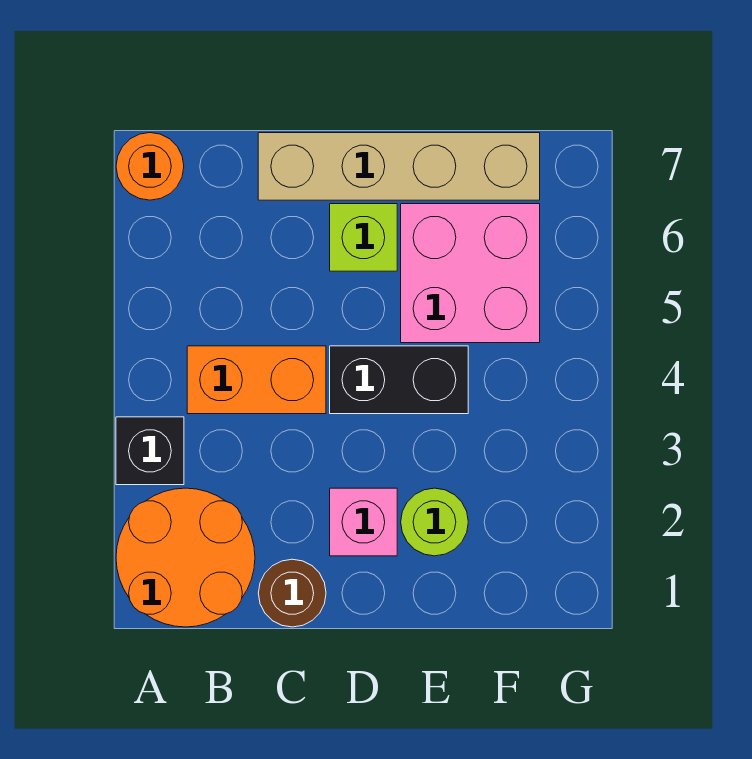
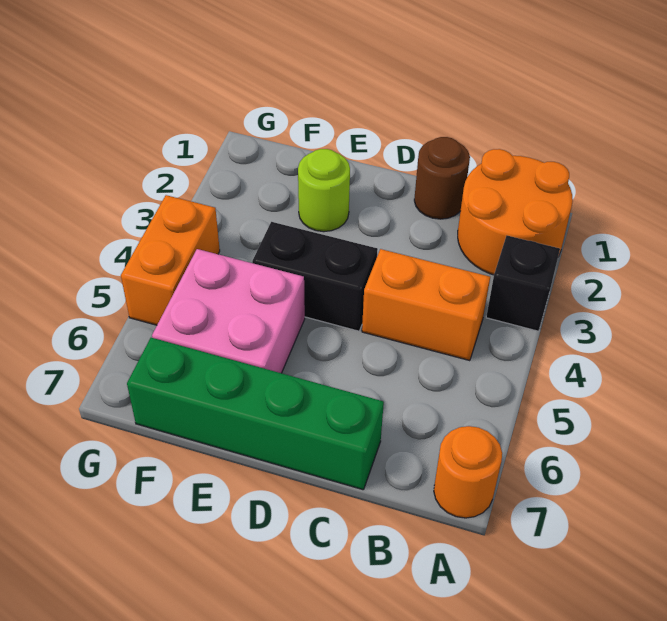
tan brick C7:F7 level 1 -> green brick C7:F7 level 1
pink brick D2 level 1 -> none
lime brick D6 level 1 -> none
none -> orange brick G4:G5 level 1

